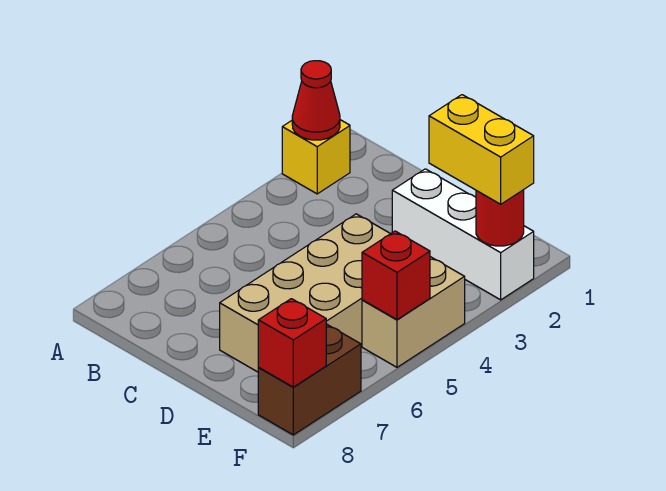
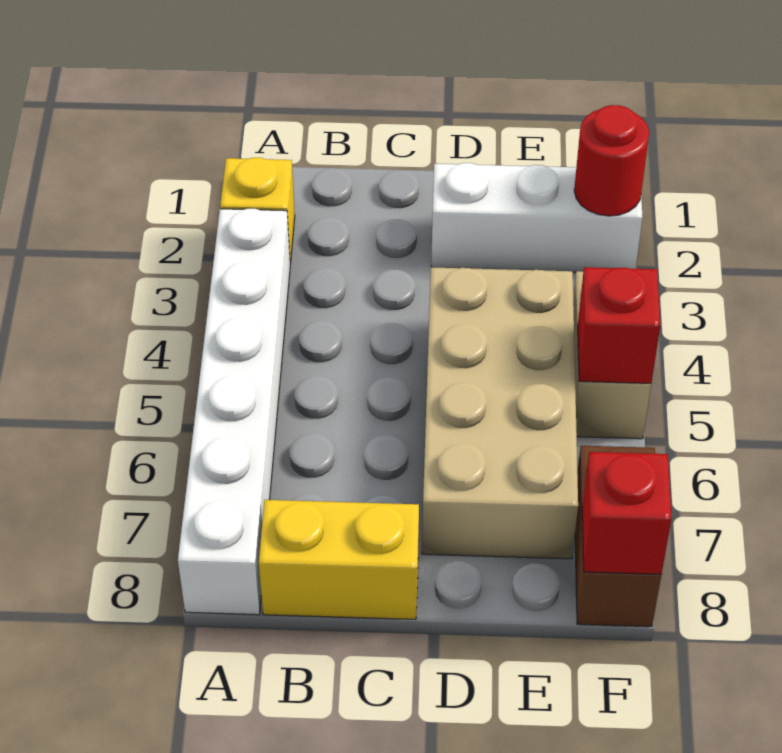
red cone A2 level 2 -> none
none -> white brick A3:A8 level 1
yellow brick E2:F2 level 3 -> yellow brick B8:C8 level 1

